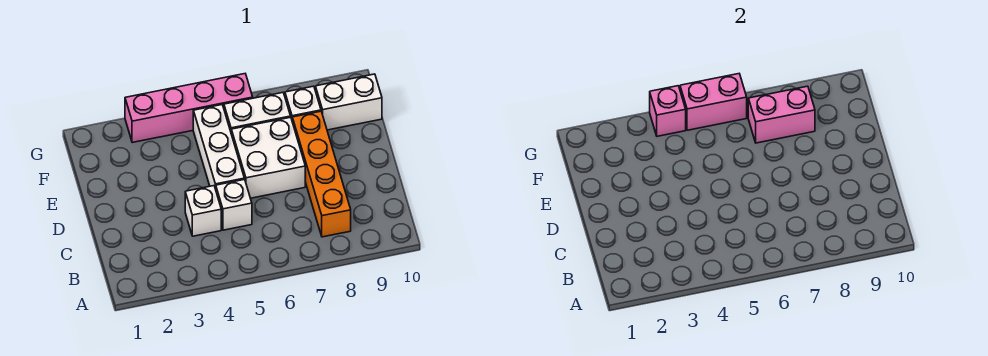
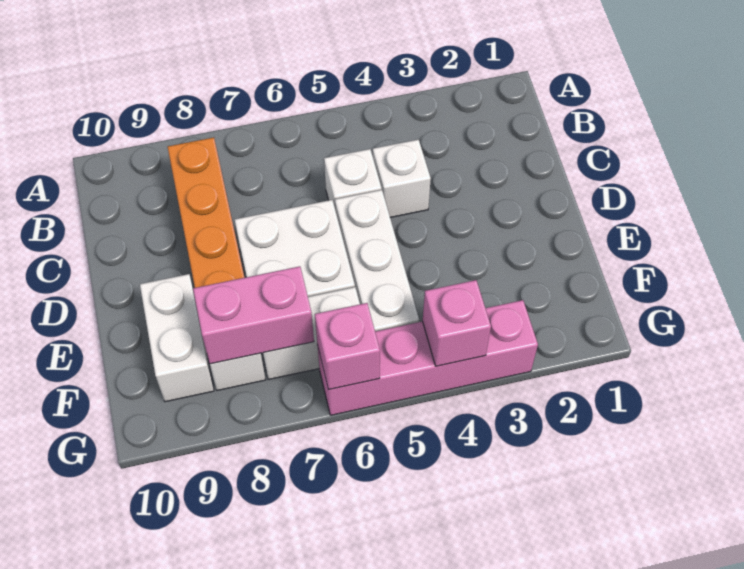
white brick F9:F10 level 1 -> white brick E9:F9 level 1
pink brick G5:G6 level 2 -> pink brick G6 level 2

